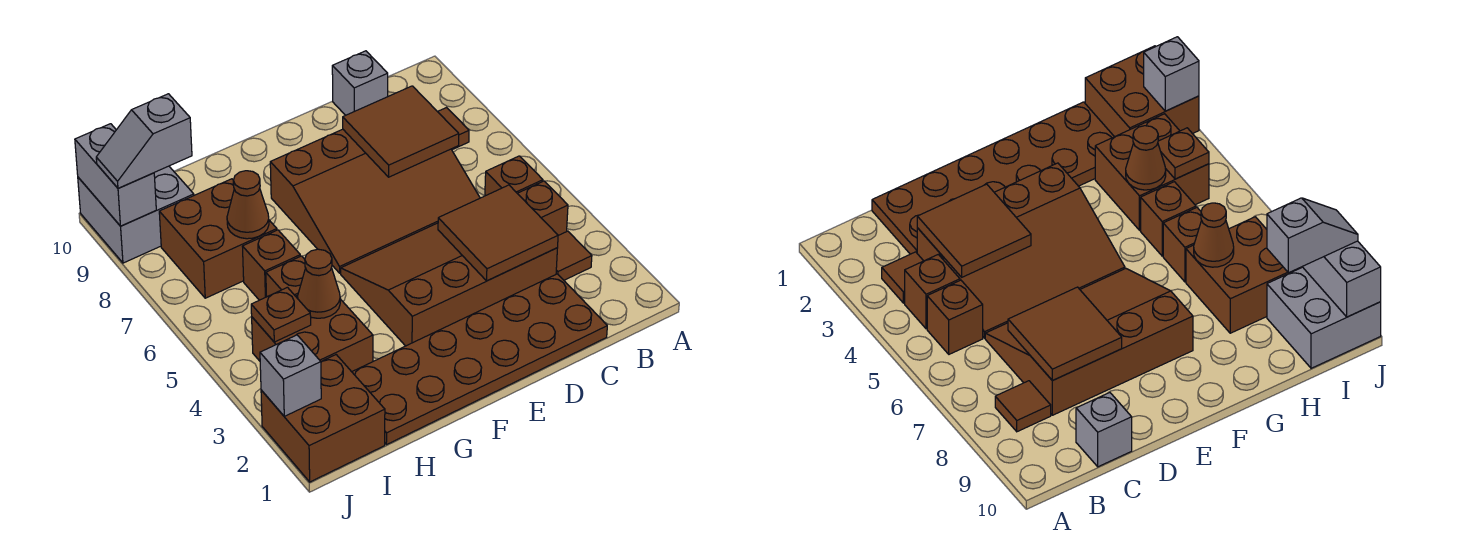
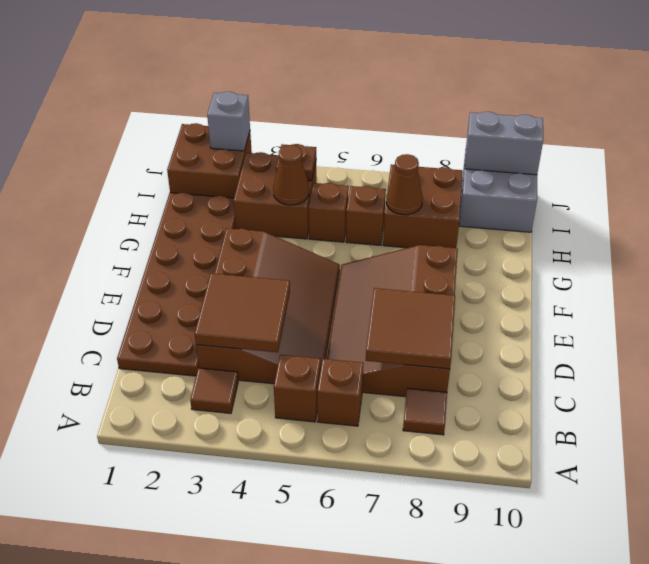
brown brick B4 level 1 -> brown brick B6 level 1
grey brick C10 level 1 -> none
grey slope I9:J9 level 3 top I -> none

